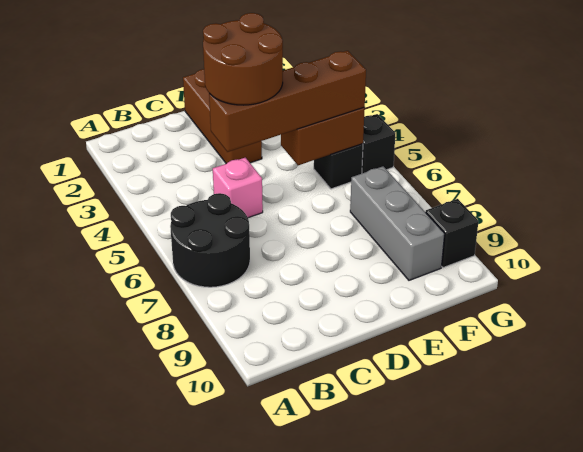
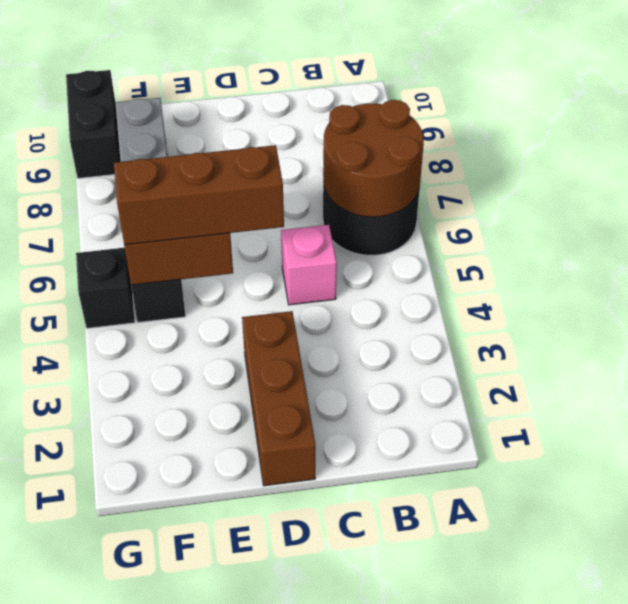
brown round brick C4:D5 level 4 -> brown round brick A6:B7 level 2
brown brick C5:F5 level 3 -> brown brick D5:F5 level 3
black brick G9 level 1 -> black brick G9:G10 level 1

